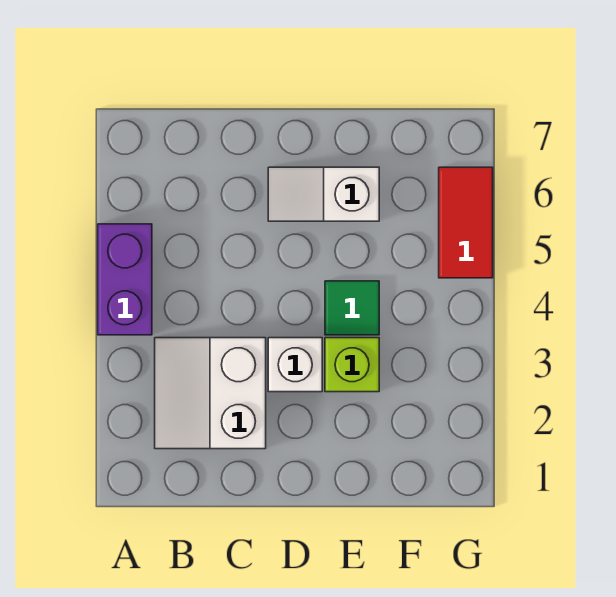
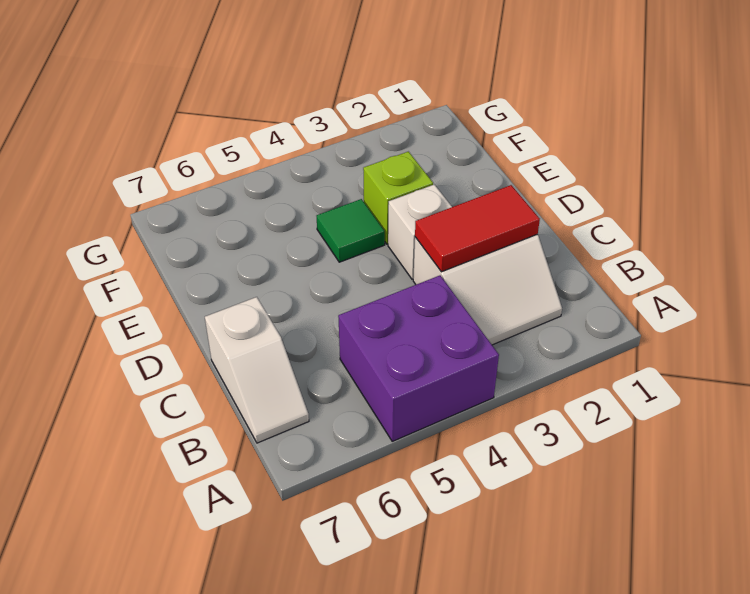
purple brick A4:A5 level 1 -> purple brick A4:B5 level 1
white slope D6:E6 level 1 top E -> white slope B7:C7 level 1 top C
red tile G5:G6 level 1 -> red tile C2:C3 level 2

